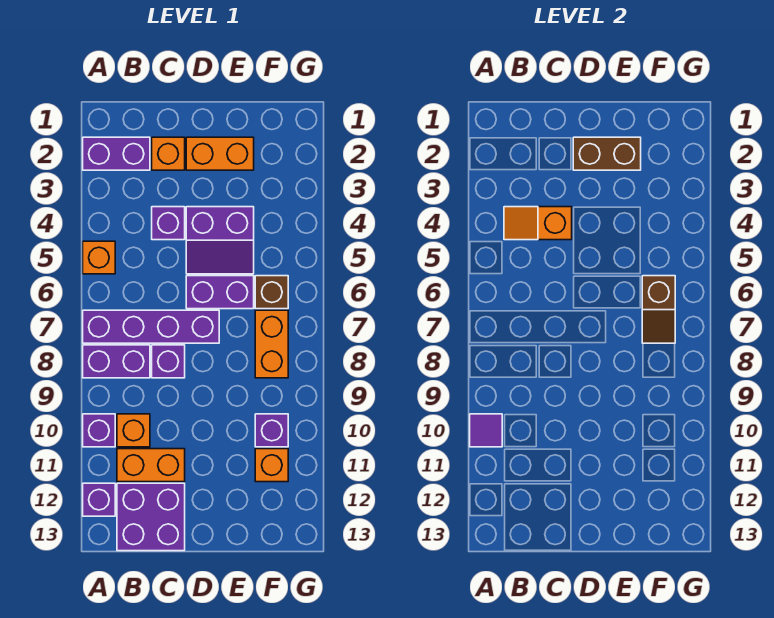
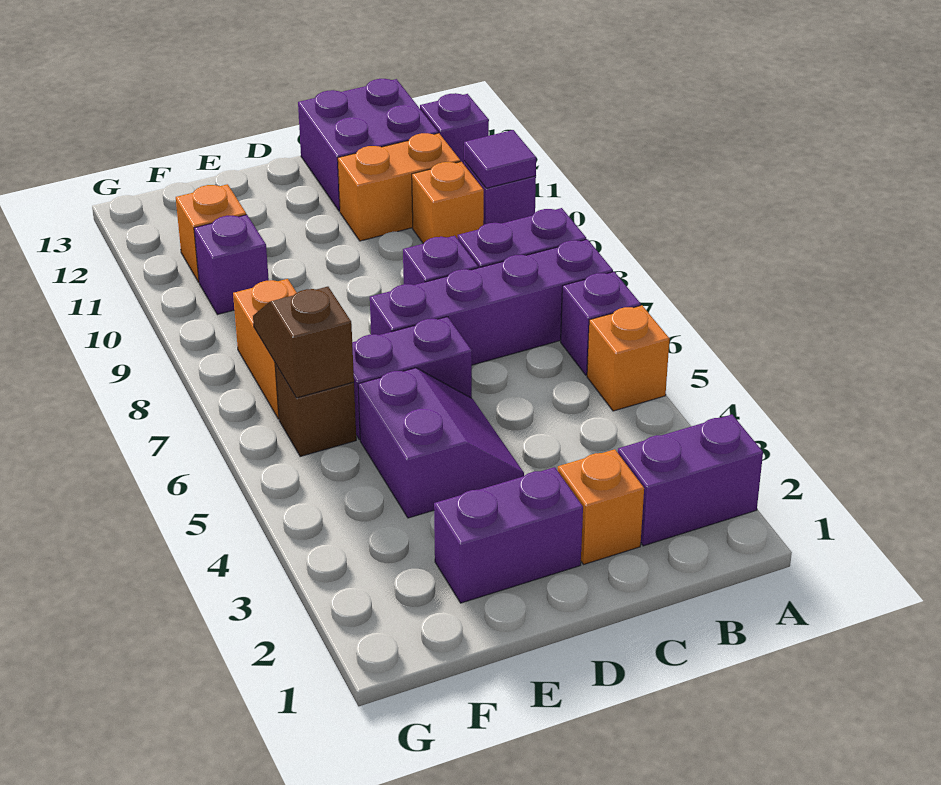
orange slope B4:C4 level 2 top C -> none
purple brick C4 level 1 -> purple brick A6 level 1
orange brick D2:E2 level 1 -> purple brick D2:E2 level 1
brown brick D2:E2 level 2 -> none
purple slope D4:E5 level 1 top 4 -> purple slope D4:E5 level 1 top E

